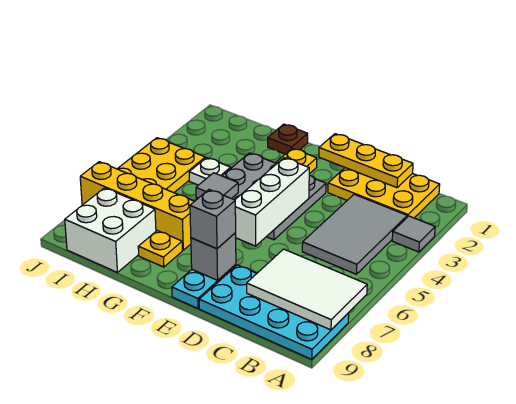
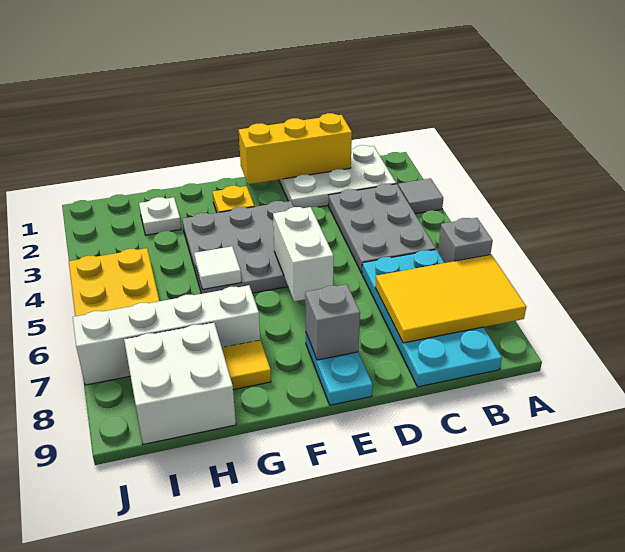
white tile A7:C8 level 2 -> yellow tile A7:C8 level 2
cyan plate A8:D9 level 1 -> cyan plate B6:C9 level 1
yellow plate B1:D2 level 1 -> white plate B1:D2 level 1
grey tile B3:C5 level 1 -> grey plate B3:C5 level 1
yellow plate C1:E1 level 2 -> yellow brick C1:E1 level 2
white brick E4:E6 level 2 -> white brick E5:E6 level 2
grey brick E8 level 3 -> grey brick A6 level 1
brown plate G1 level 1 -> none
grey tile G5 level 2 -> white tile G5 level 2
yellow brick G7:J7 level 1 -> white brick G7:J7 level 1
yellow plate G8 level 1 -> yellow tile G8 level 1
white plate H4 level 1 -> white plate H2 level 1

